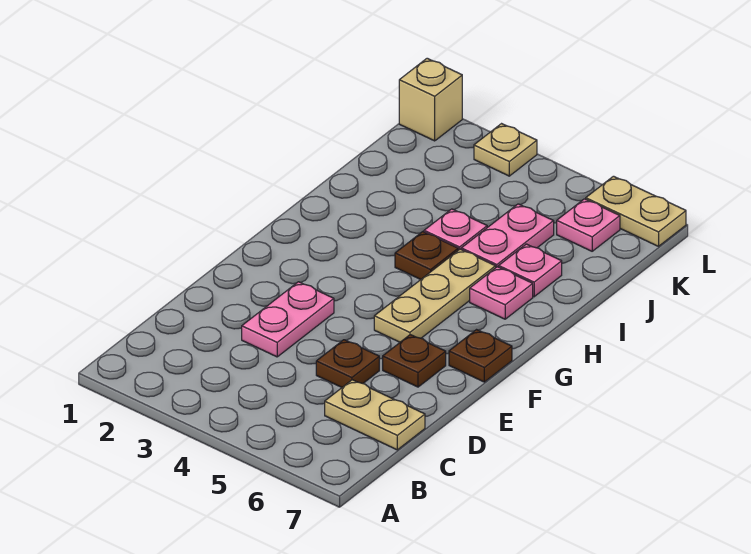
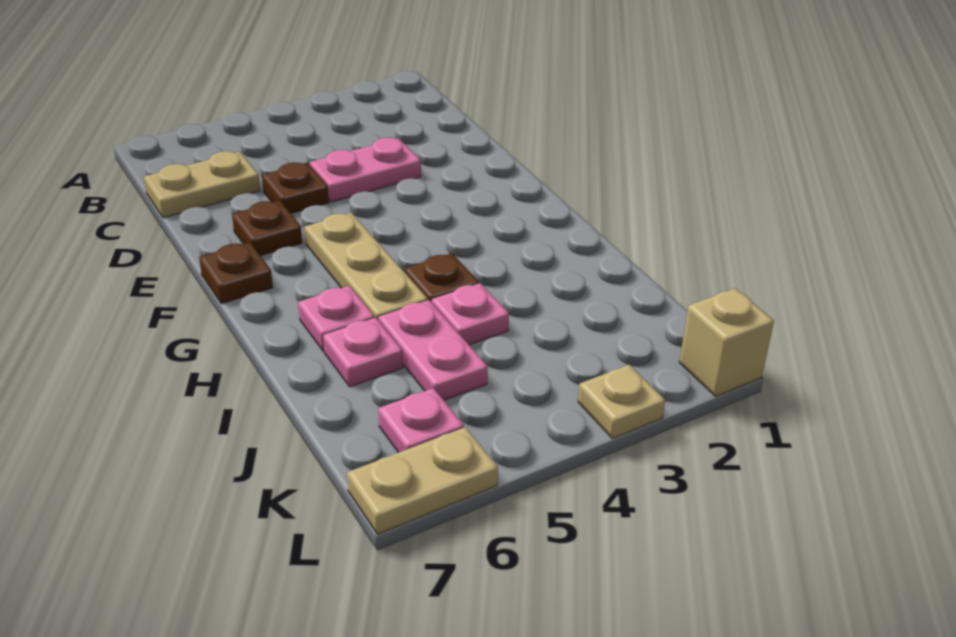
pink plate D3:E3 level 1 -> pink plate D3:D4 level 1

